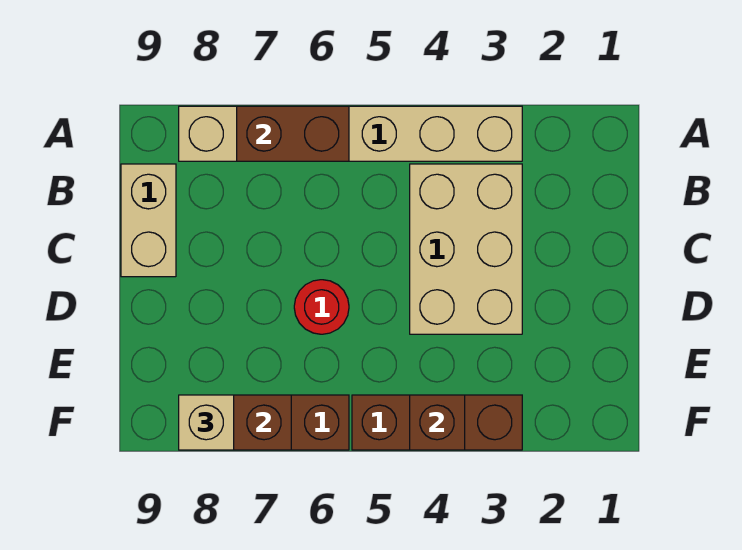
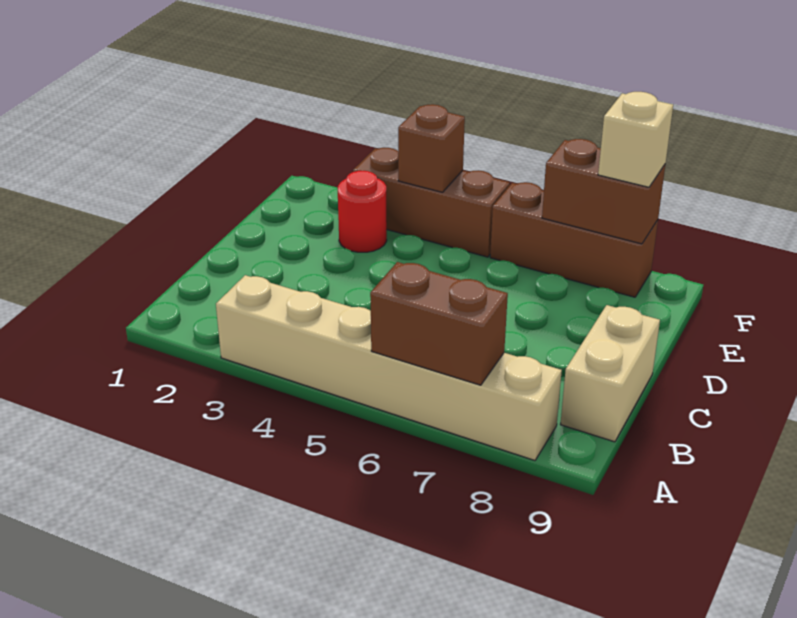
tan brick B3:D4 level 1 -> none
red round brick D6 level 1 -> red round brick E3 level 1

